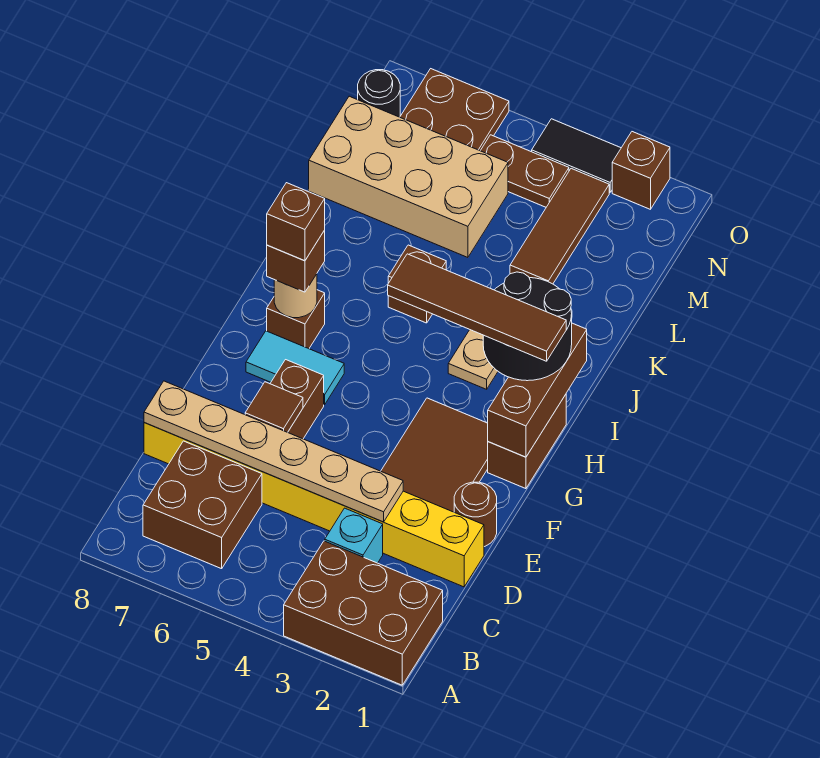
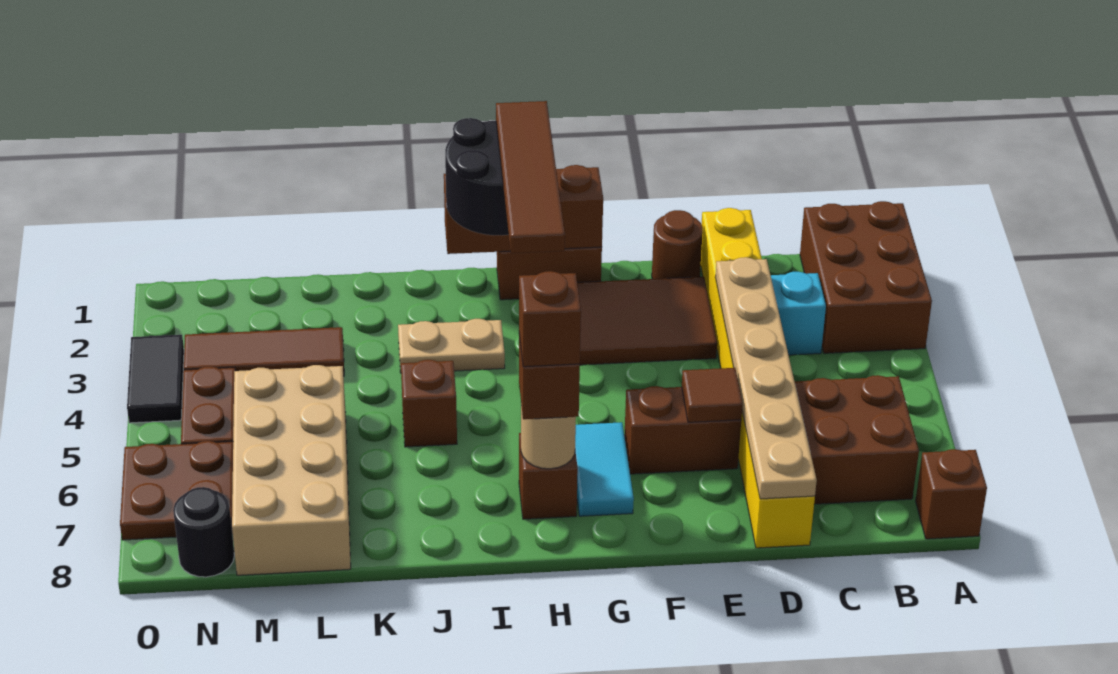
brown brick O2 level 1 -> brown brick A8 level 1

